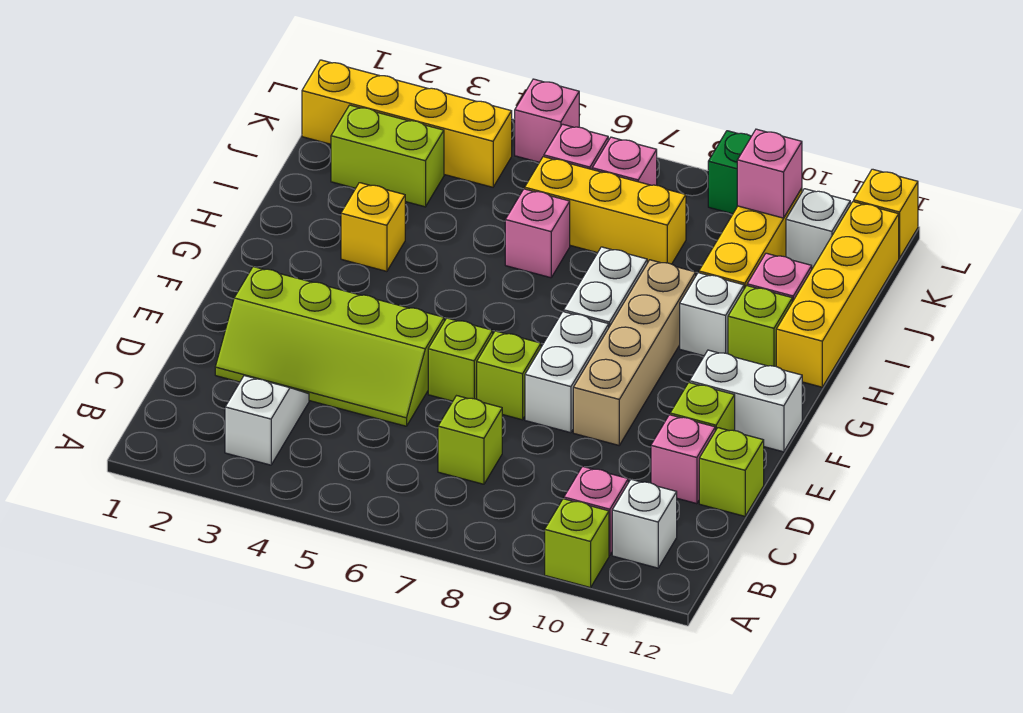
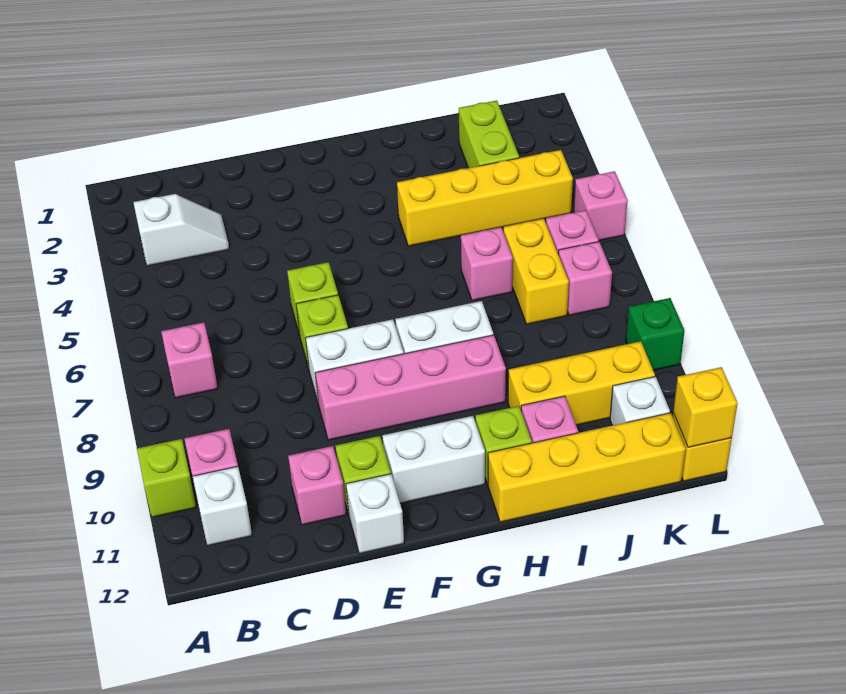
lime brick C7 level 1 -> none
lime slope D2:E5 level 1 top E -> none
lime brick D12 level 1 -> none
tan brick E9:H9 level 1 -> pink brick E9:H9 level 1
white brick F11:F12 level 1 -> white brick F11:G11 level 1
yellow brick H3 level 1 -> yellow brick L12 level 2
white brick H10 level 1 -> white brick E12 level 1
yellow brick J6:J8 level 1 -> yellow brick J6:J7 level 1
yellow brick K1:K4 level 1 -> yellow brick H4:K4 level 1
pink brick K10 level 2 -> pink brick B7 level 1

